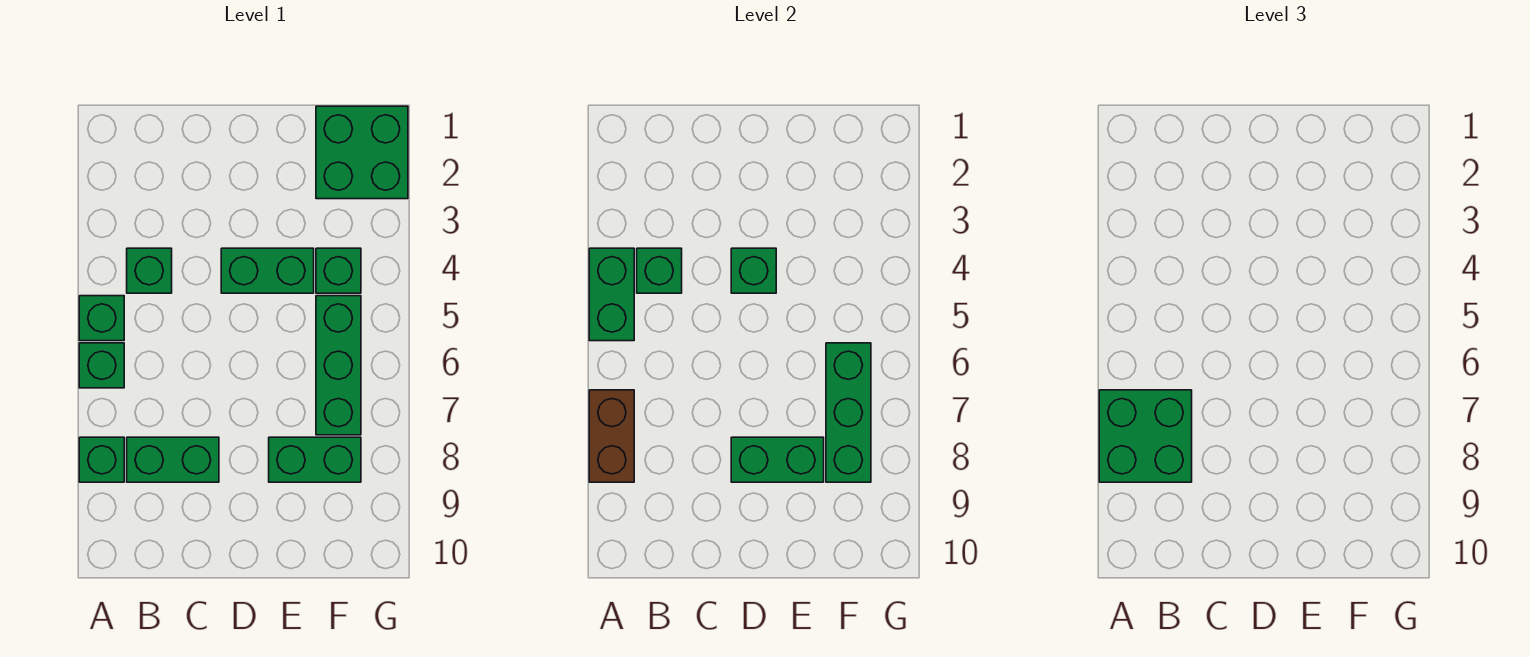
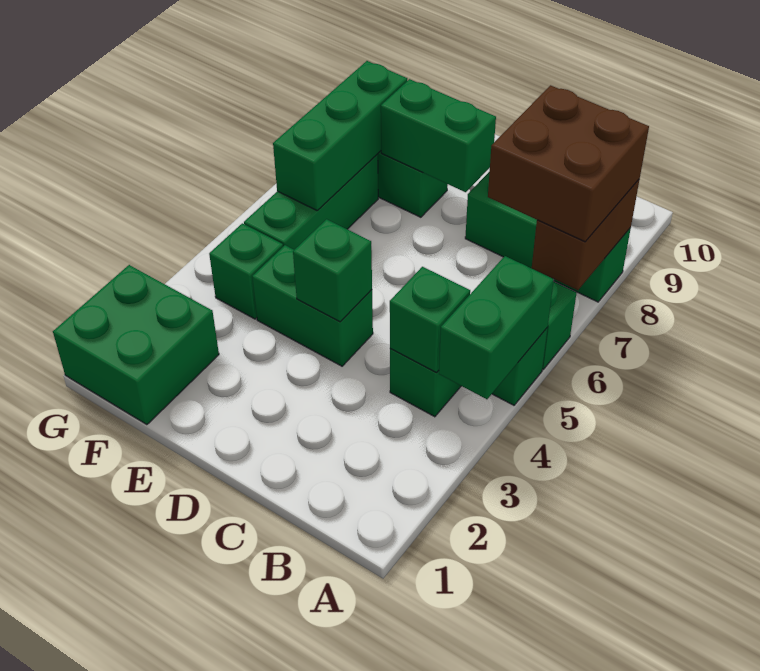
green brick A7:B8 level 3 -> brown brick A7:B8 level 3

